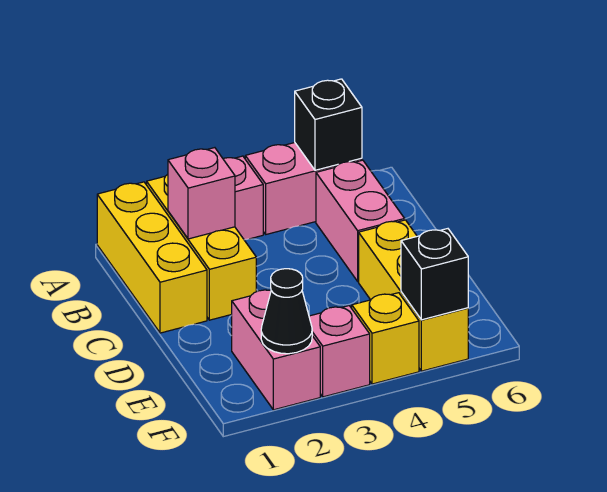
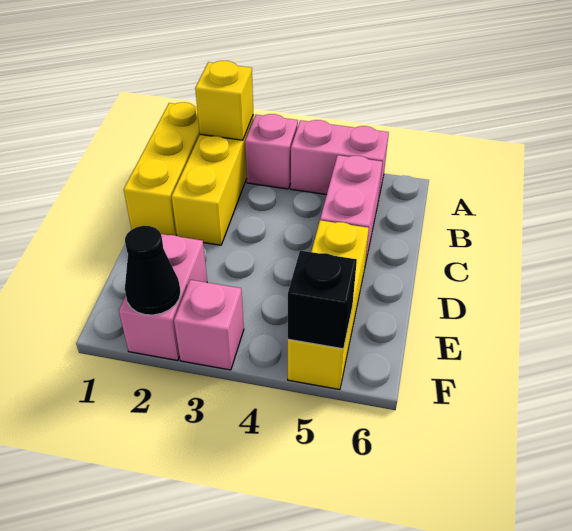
black brick A5 level 2 -> none
pink brick B2 level 2 -> none
yellow brick F4 level 1 -> yellow brick A2 level 2

